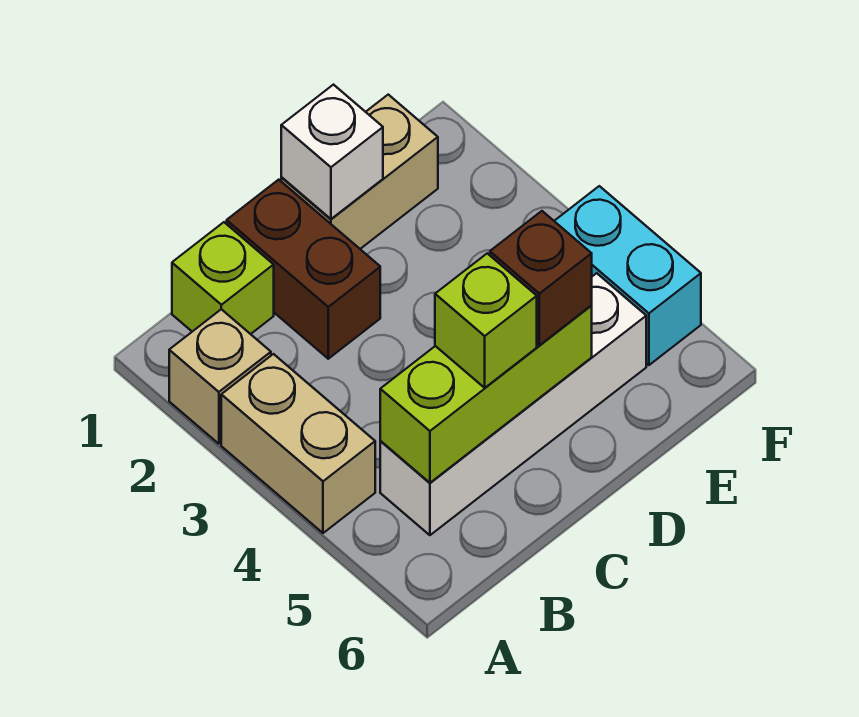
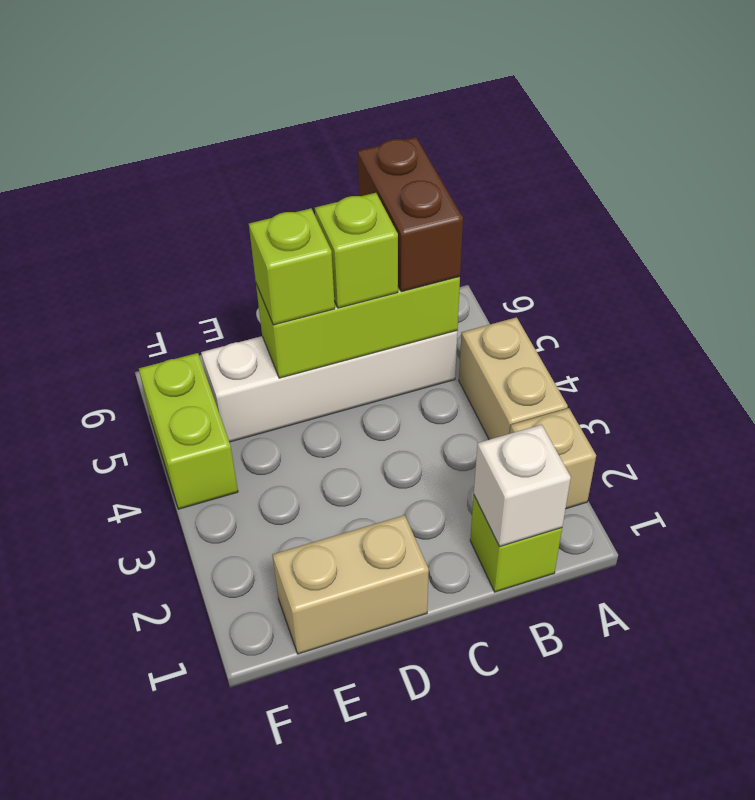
brown brick C1:C2 level 1 -> brown brick B5:B6 level 3
white brick D1 level 2 -> white brick B1 level 2
brown brick D5 level 3 -> lime brick D5 level 3
cyan brick F4:F5 level 1 -> lime brick F4:F5 level 1

